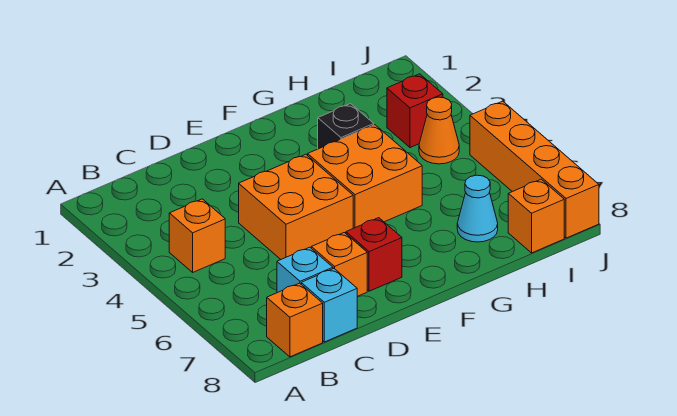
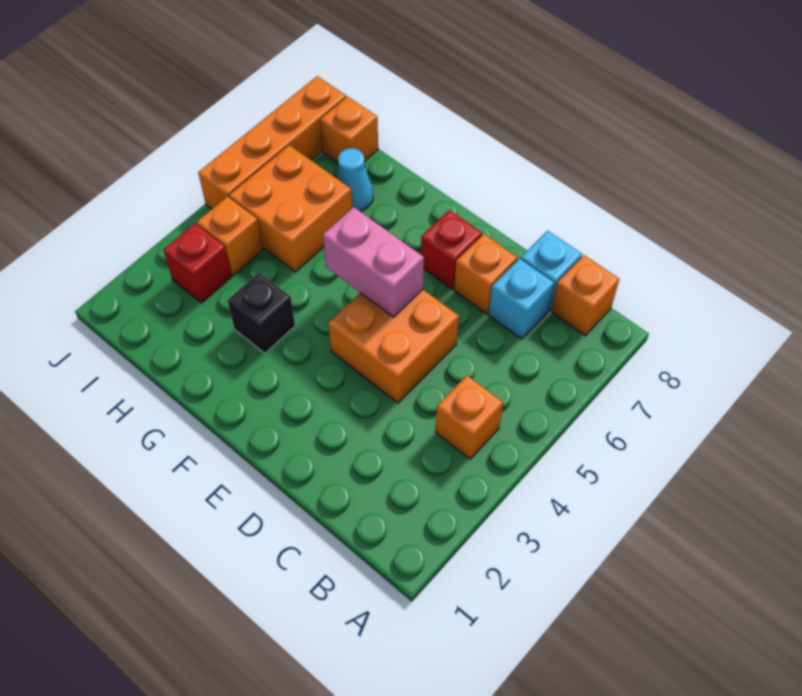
none -> pink brick E5:F5 level 2
orange brick F4:G5 level 1 -> orange brick H5:I6 level 1
orange cone I4 level 1 -> orange brick I4 level 1

